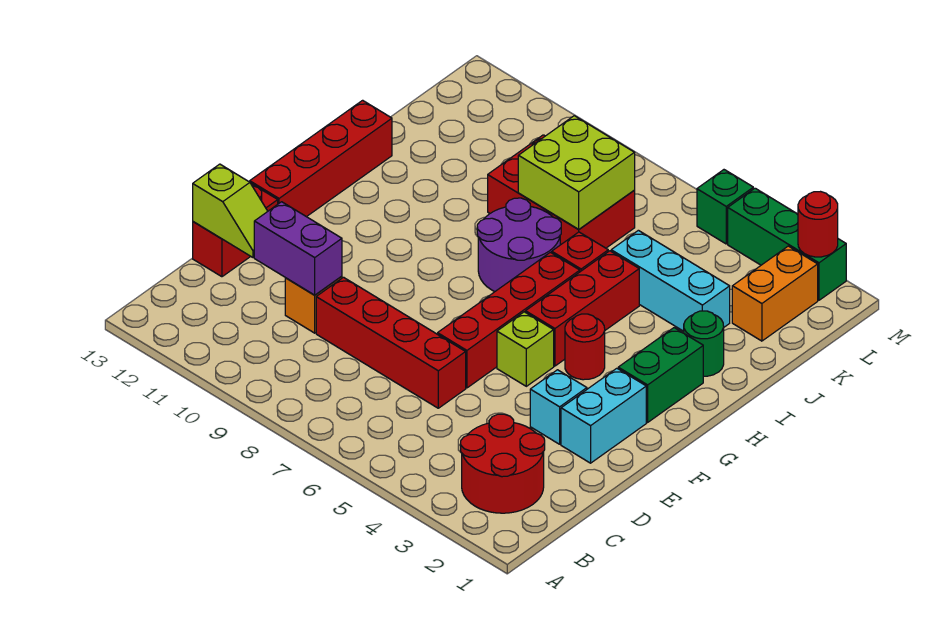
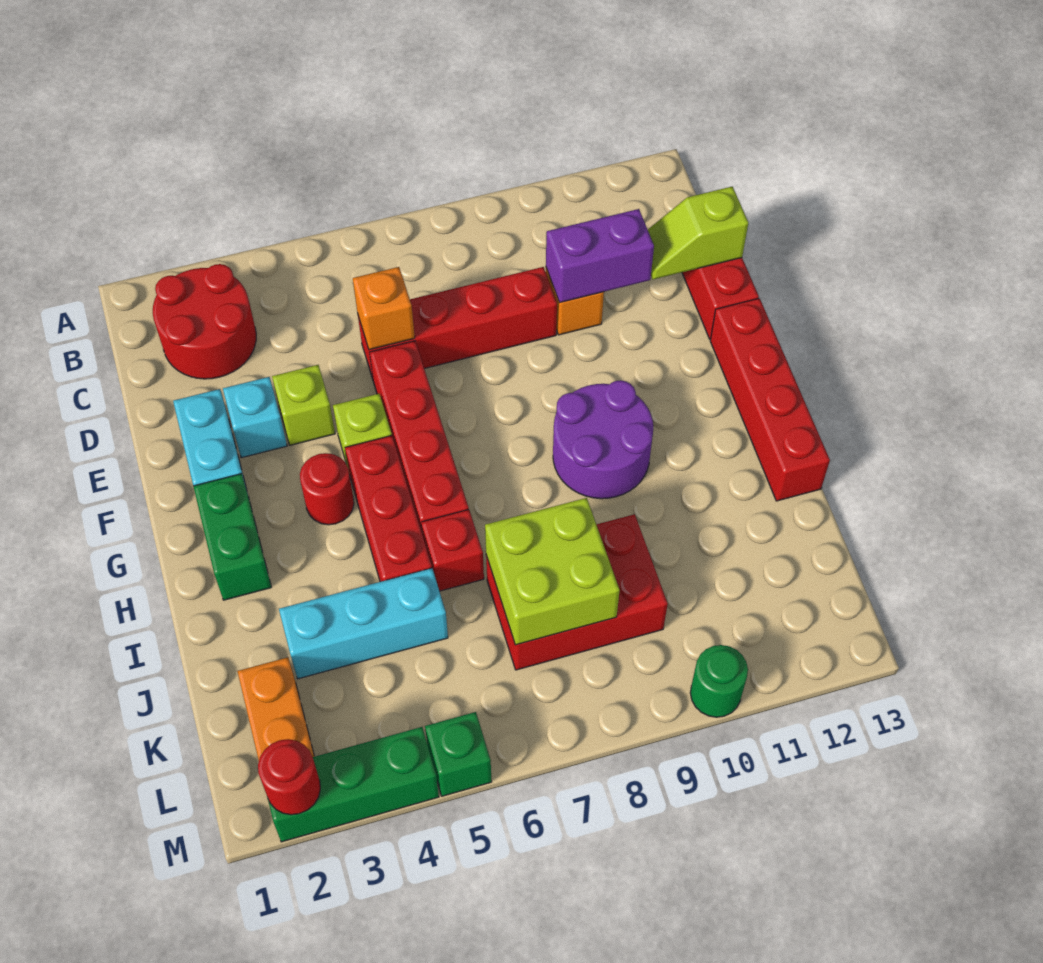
none -> orange brick D6 level 2
none -> lime brick E4 level 1
purple round brick H7:I8 level 1 -> purple round brick G9:H10 level 1
green round brick I2 level 1 -> green round brick M10 level 1

